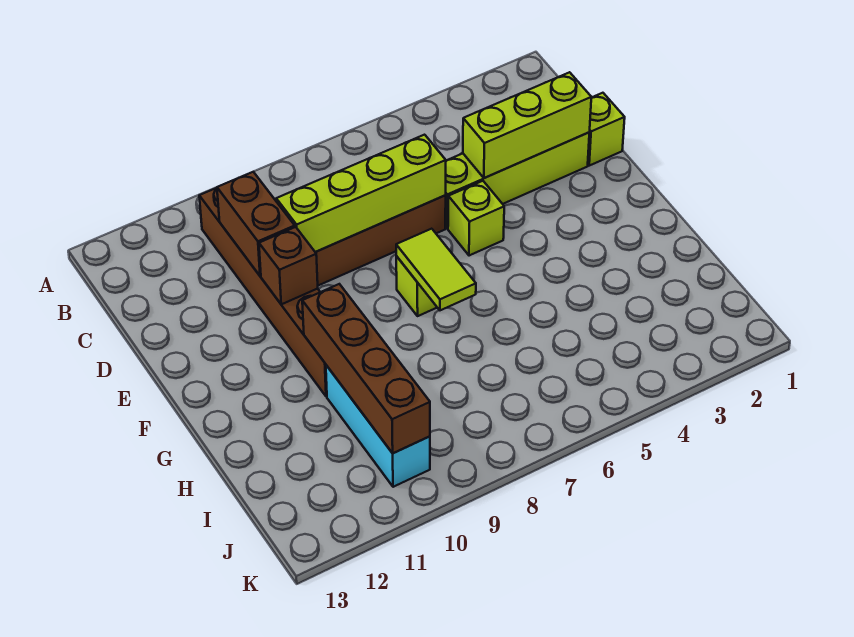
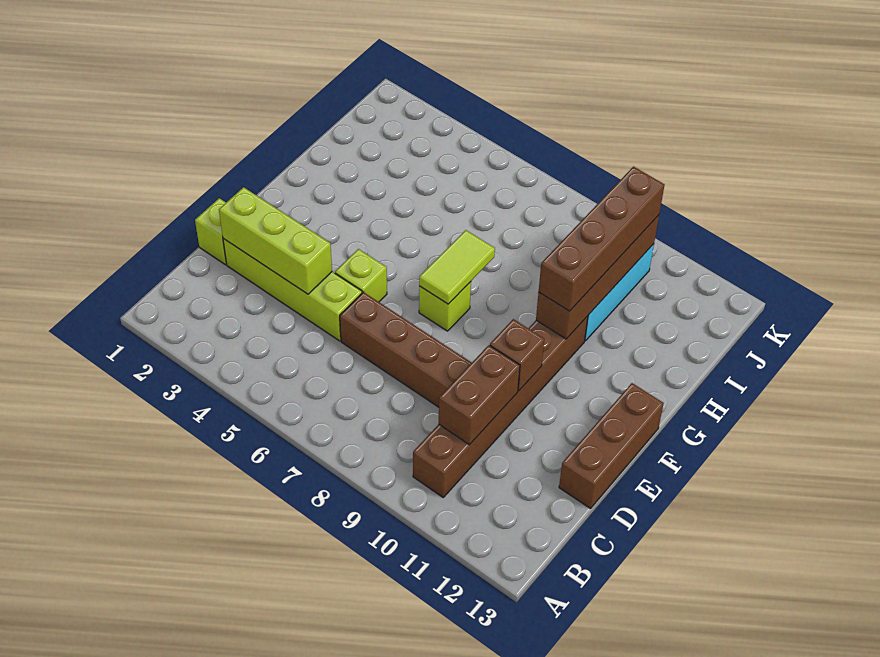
lime brick D6:D9 level 2 -> none
none -> brown brick D13:F13 level 1
none -> brown brick G10:J10 level 3

